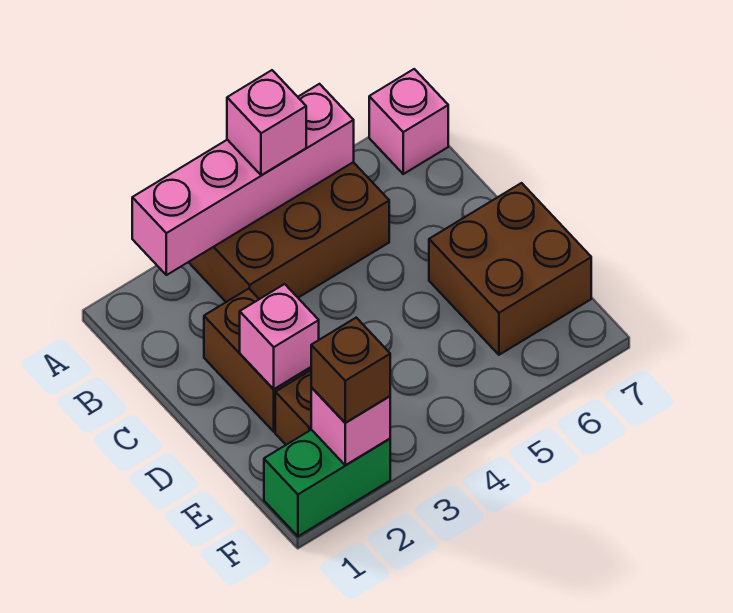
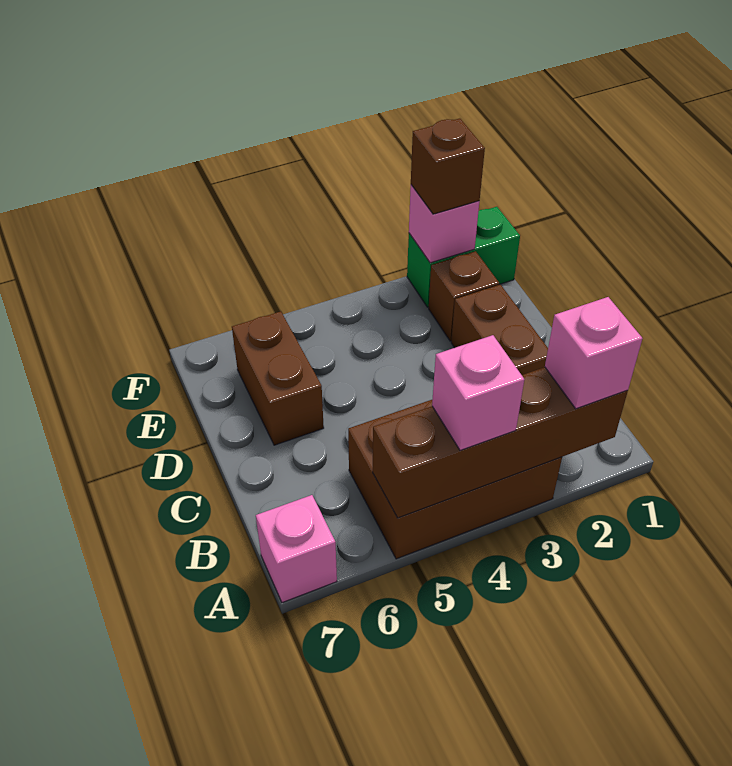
pink brick A2:A5 level 2 -> brown brick A2:A5 level 2
pink brick D2 level 2 -> pink brick A2 level 3
brown brick D6:E7 level 1 -> brown brick D6:E6 level 1

